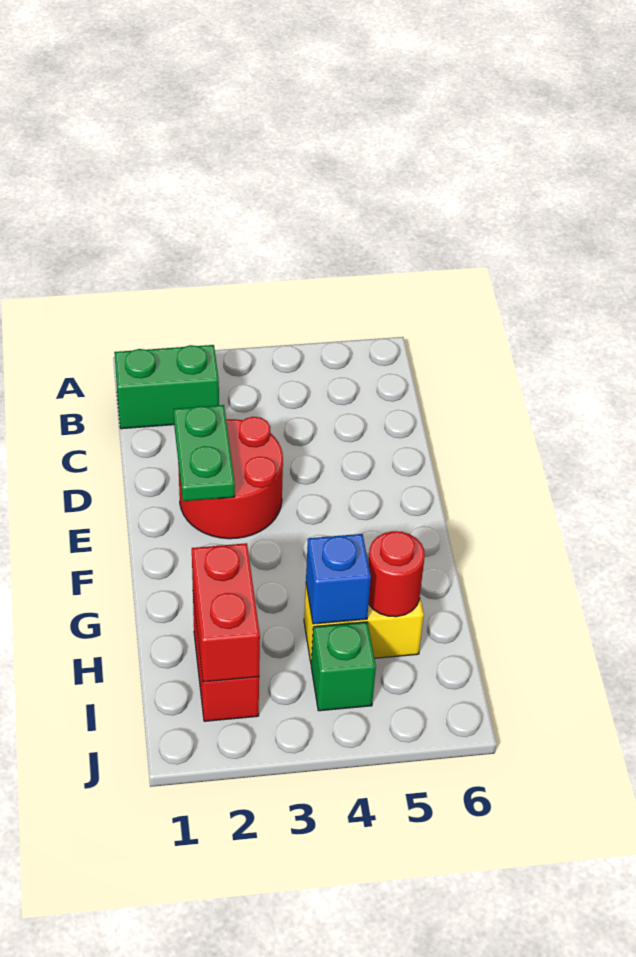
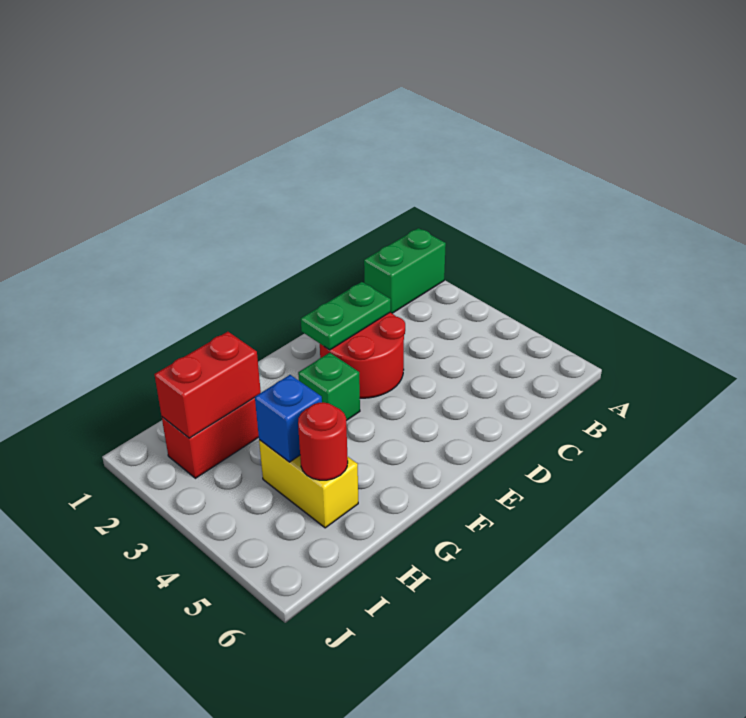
green brick B1:B2 level 1 -> green brick A1:B1 level 1
green brick I4 level 1 -> green brick F3 level 1

